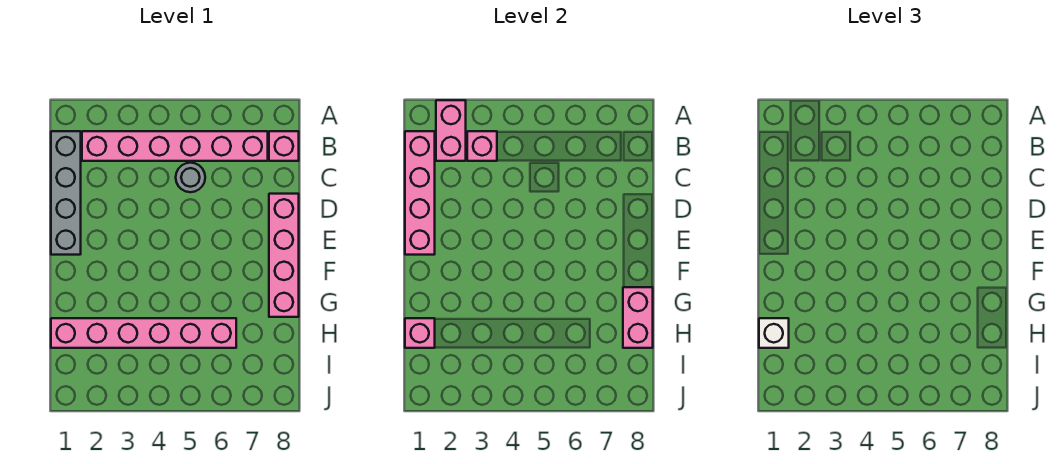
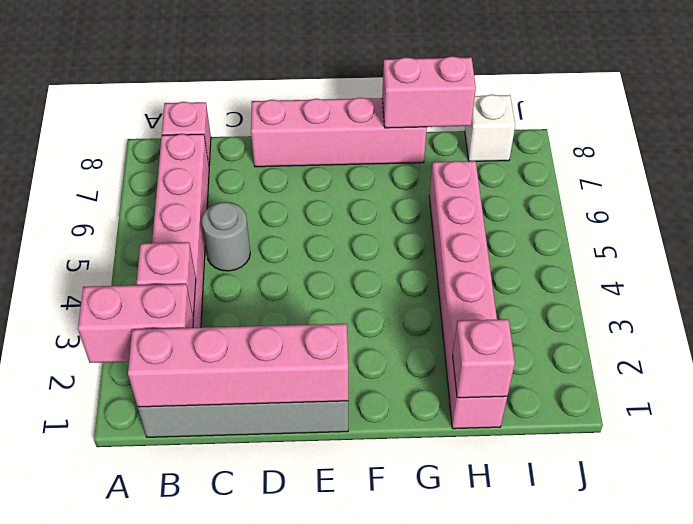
white brick H1 level 3 -> white brick I8 level 1

